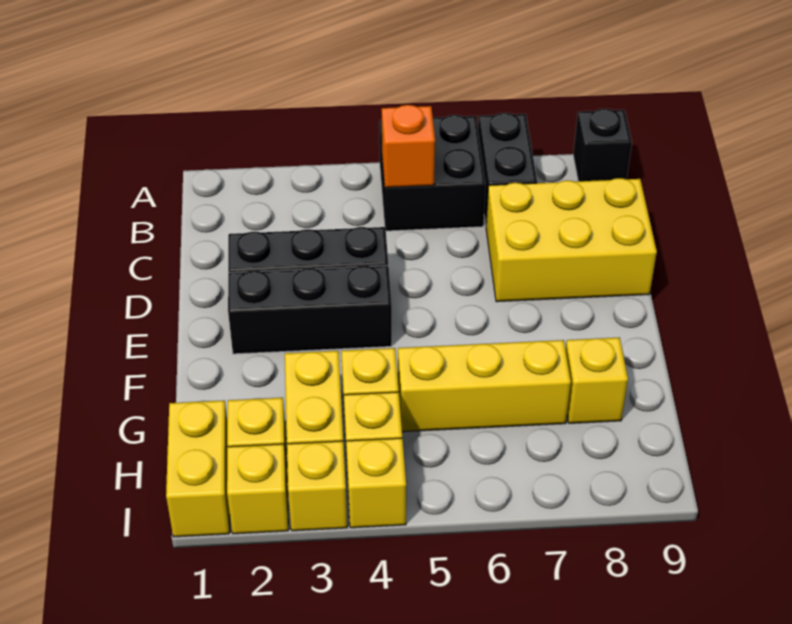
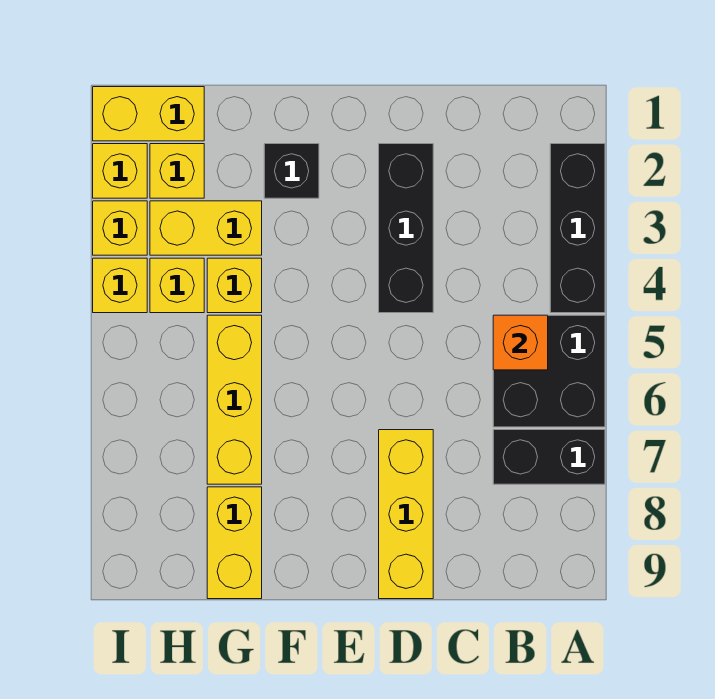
black brick A9 level 1 -> black brick F2 level 1
yellow brick C7:D9 level 1 -> yellow brick D7:D9 level 1
black brick E2:E4 level 1 -> black brick A2:A4 level 1
yellow brick G8 level 1 -> yellow brick G8:G9 level 1

